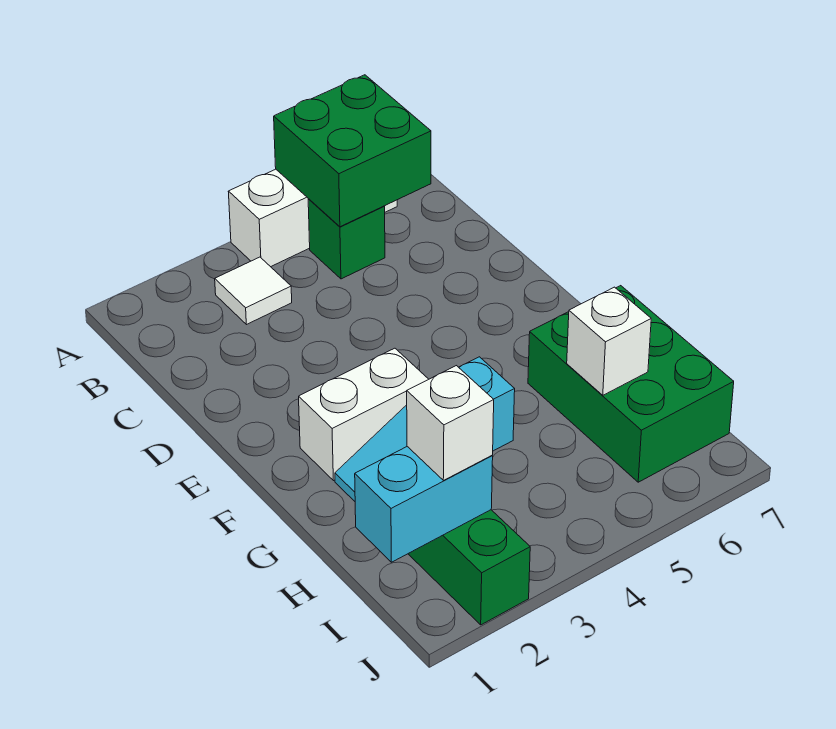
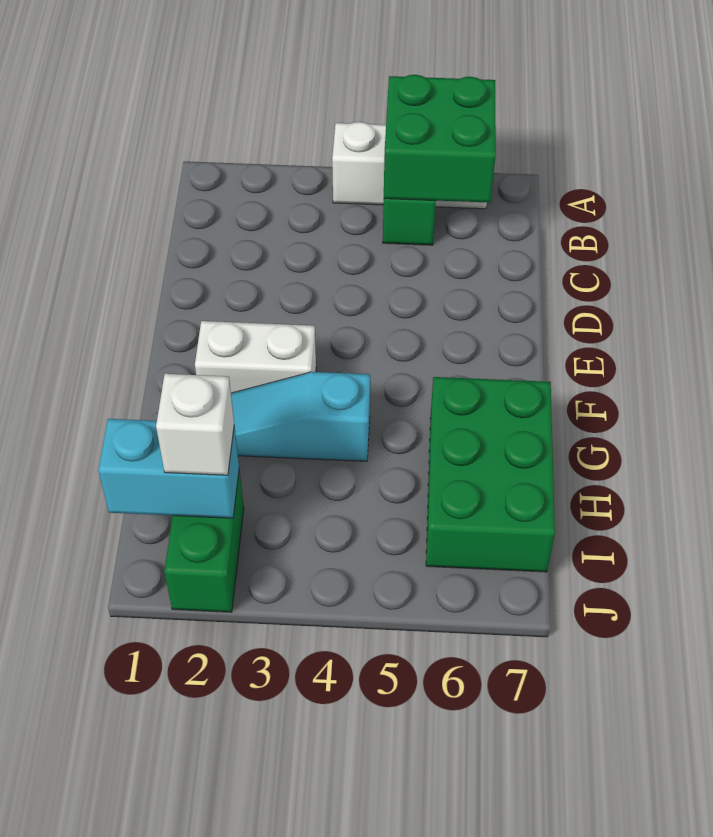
white tile B3 level 1 -> none
white brick H6 level 2 -> none

